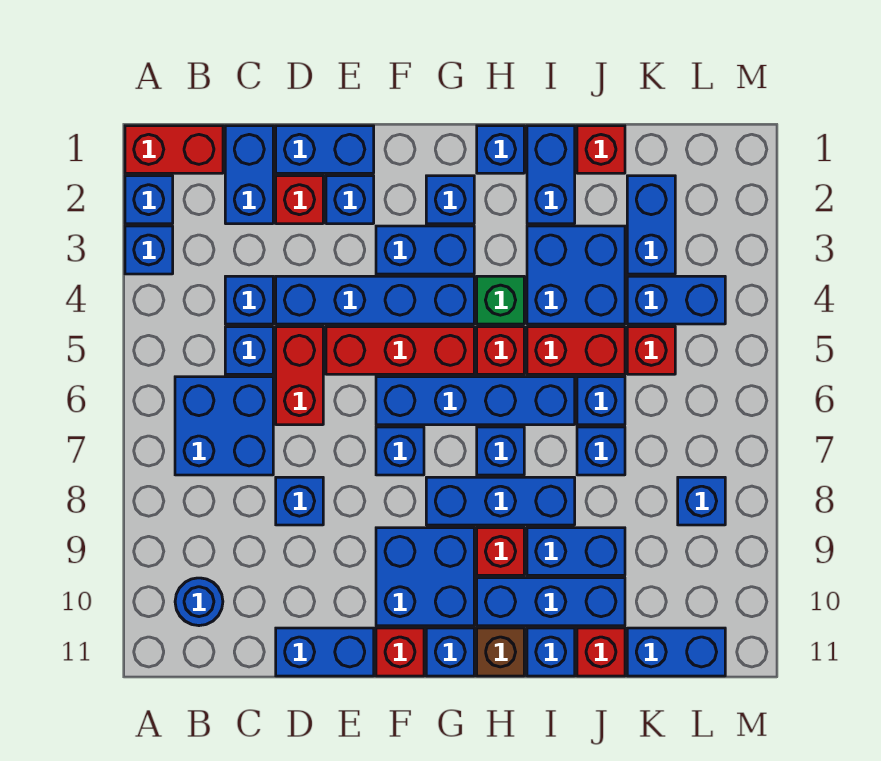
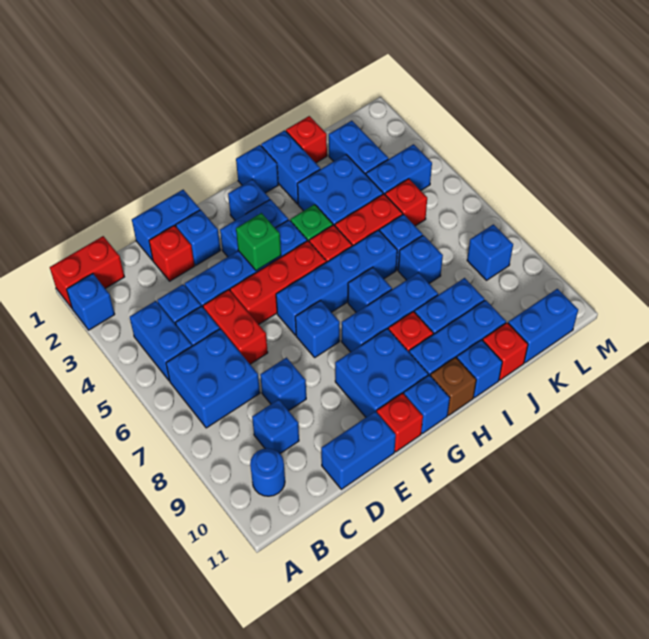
blue brick A3 level 1 -> blue brick C9 level 1
blue brick C1:C2 level 1 -> blue brick B4:B5 level 1
none -> green brick F4 level 2

